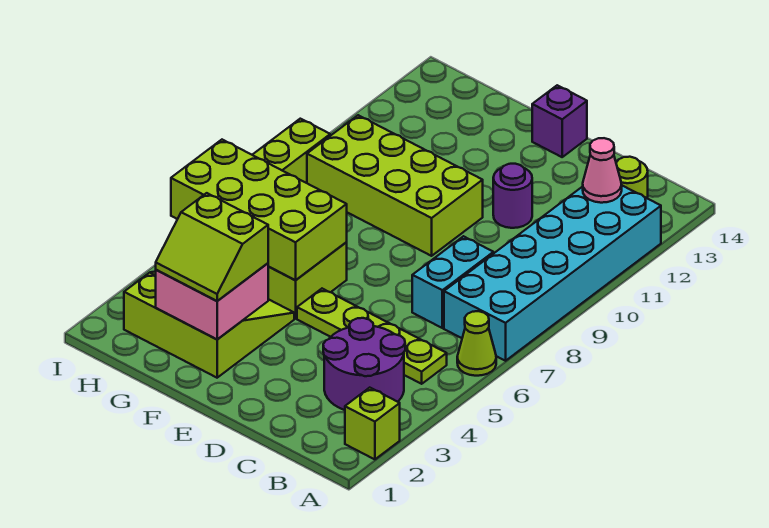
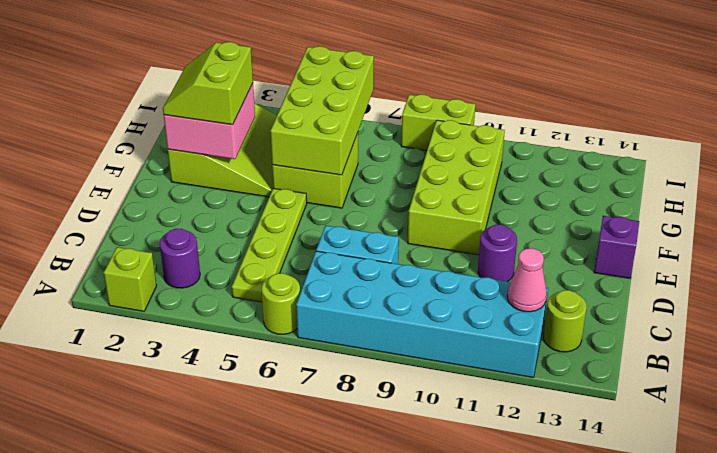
lime cone A6 level 1 -> lime round brick A6 level 1
purple round brick B3:C4 level 1 -> purple round brick B3 level 1

